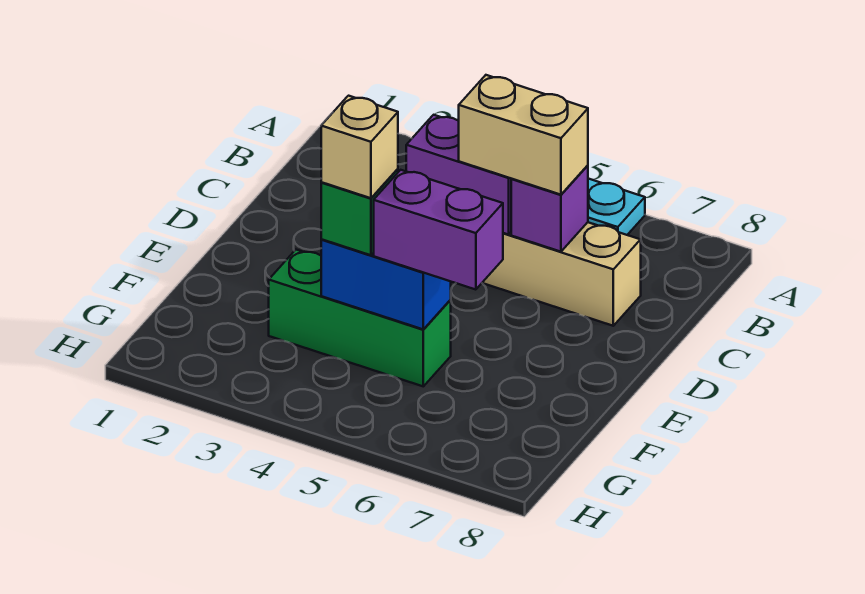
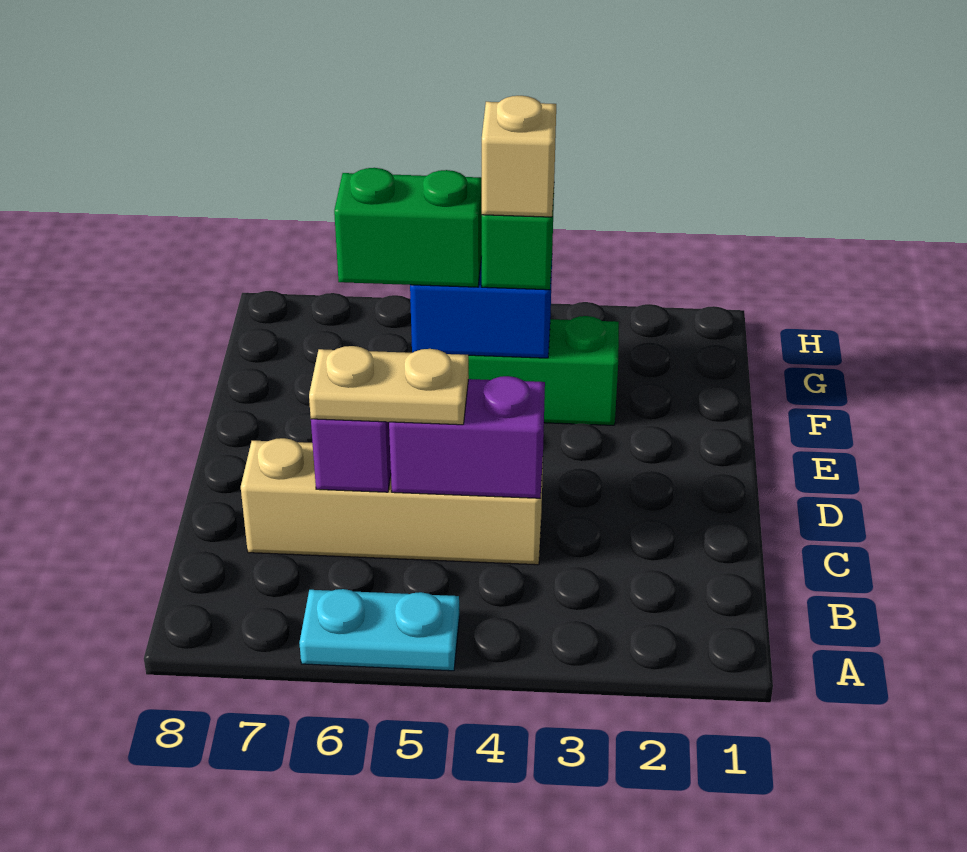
tan brick C5:C6 level 3 -> tan plate C5:C6 level 3
purple brick F5:F6 level 3 -> green brick F5:F6 level 3

